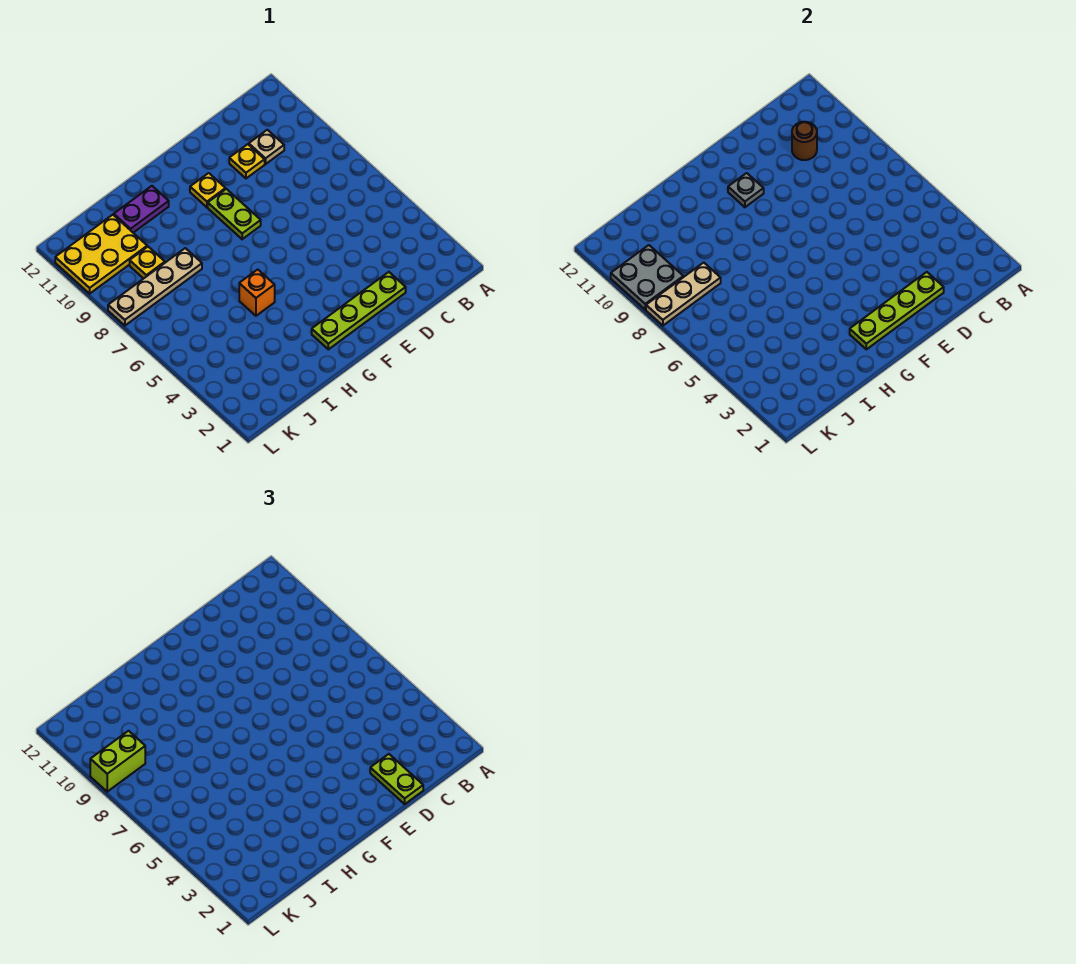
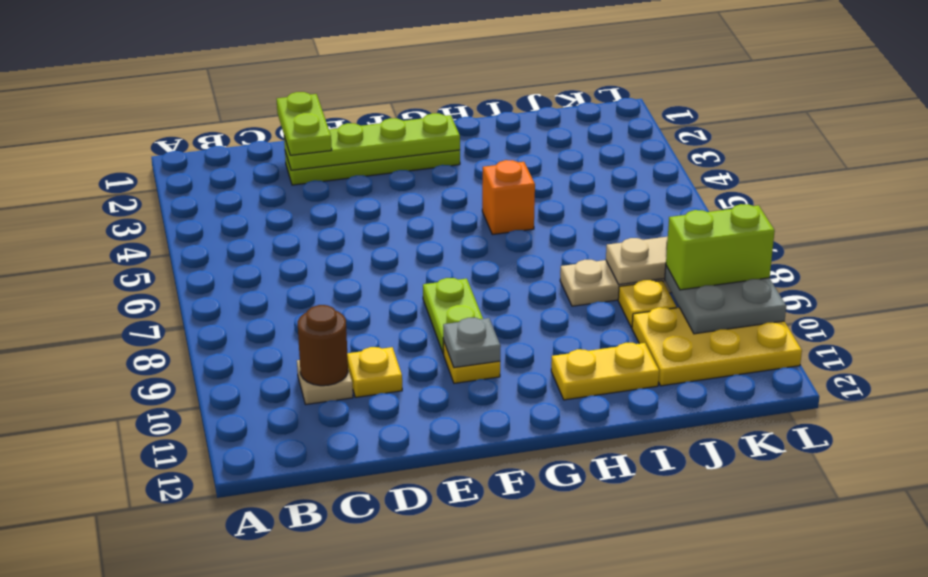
purple plate H11:I11 level 1 -> yellow plate H11:I11 level 1

